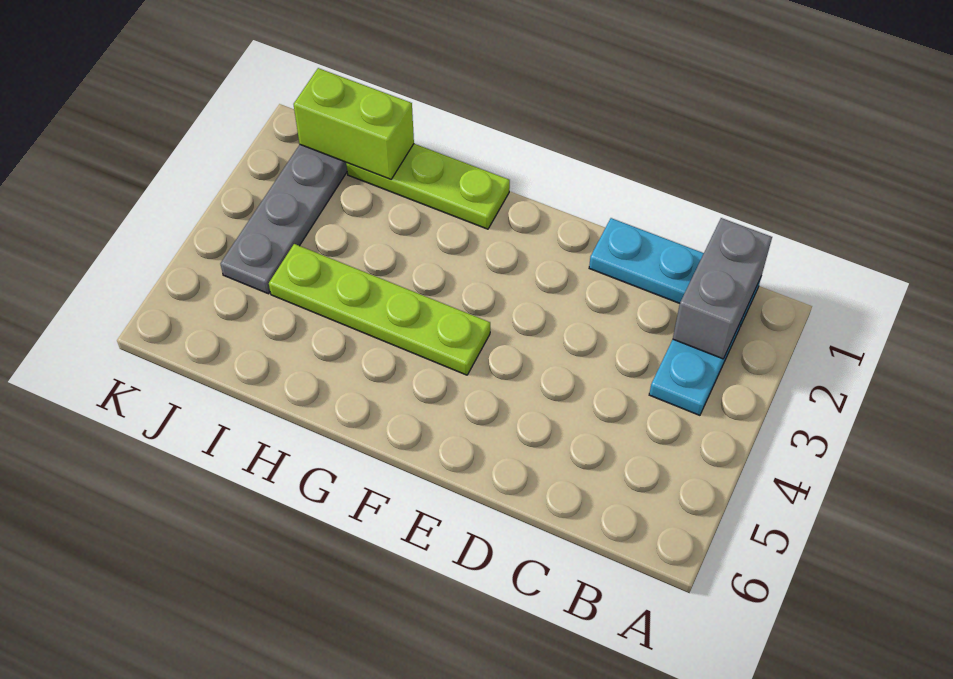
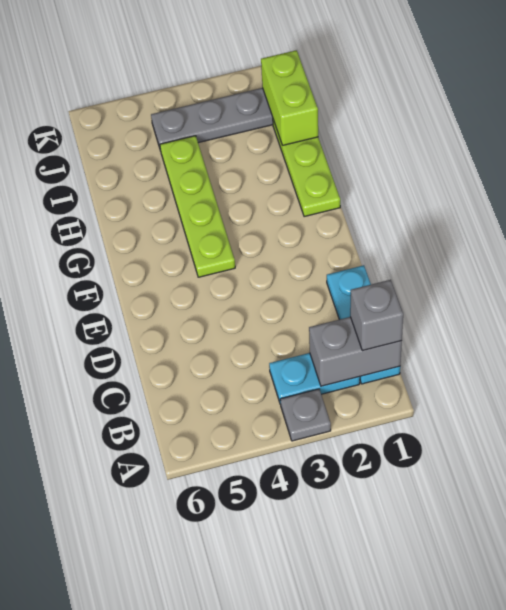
none -> grey plate A3 level 1
none -> grey brick B1 level 3

